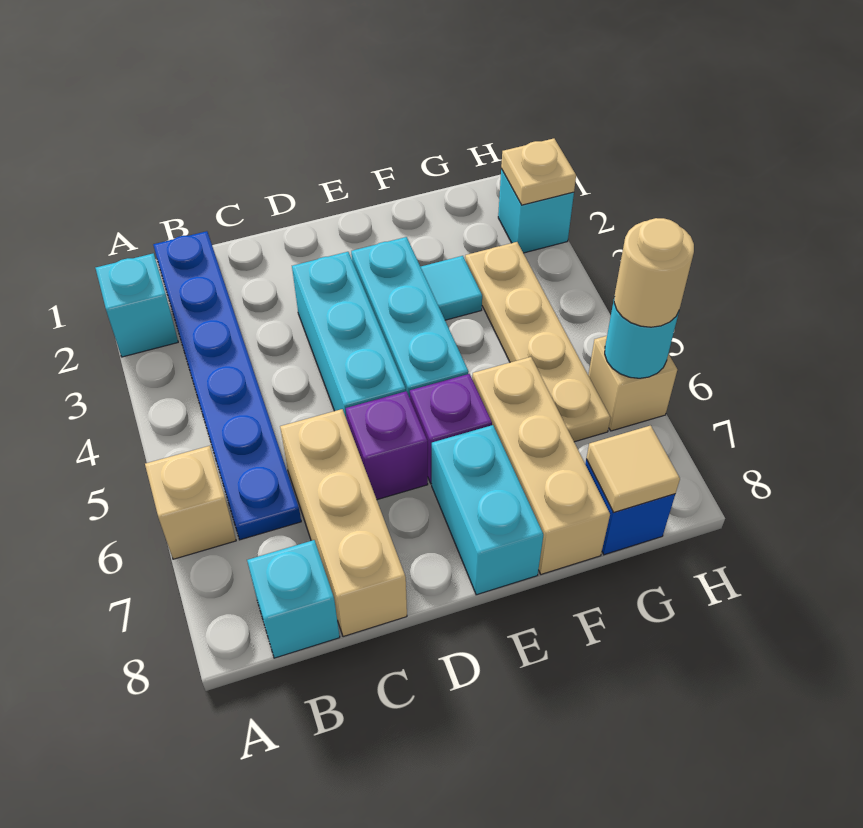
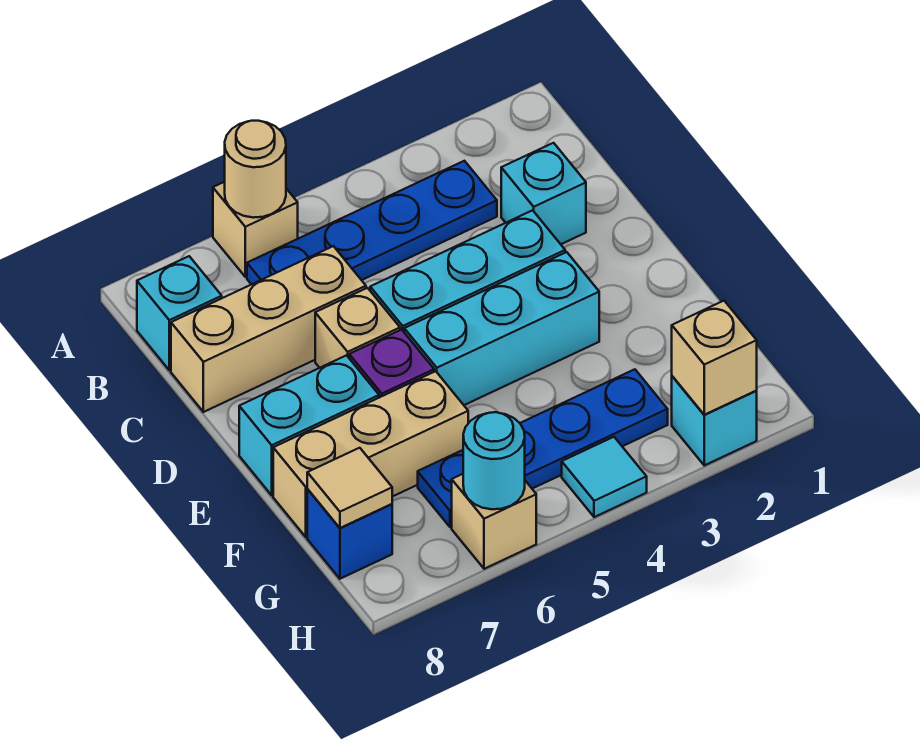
cyan brick A2 level 1 -> cyan brick C2 level 1
blue plate B1:B6 level 1 -> blue plate B3:B6 level 1
purple brick D6 level 1 -> tan brick D6 level 1
cyan tile F3 level 1 -> cyan tile H4 level 1
tan plate G3:G6 level 1 -> blue plate G3:G6 level 1
tan plate H2 level 2 -> tan brick H2 level 2
tan round brick H6 level 3 -> tan round brick A6 level 2

